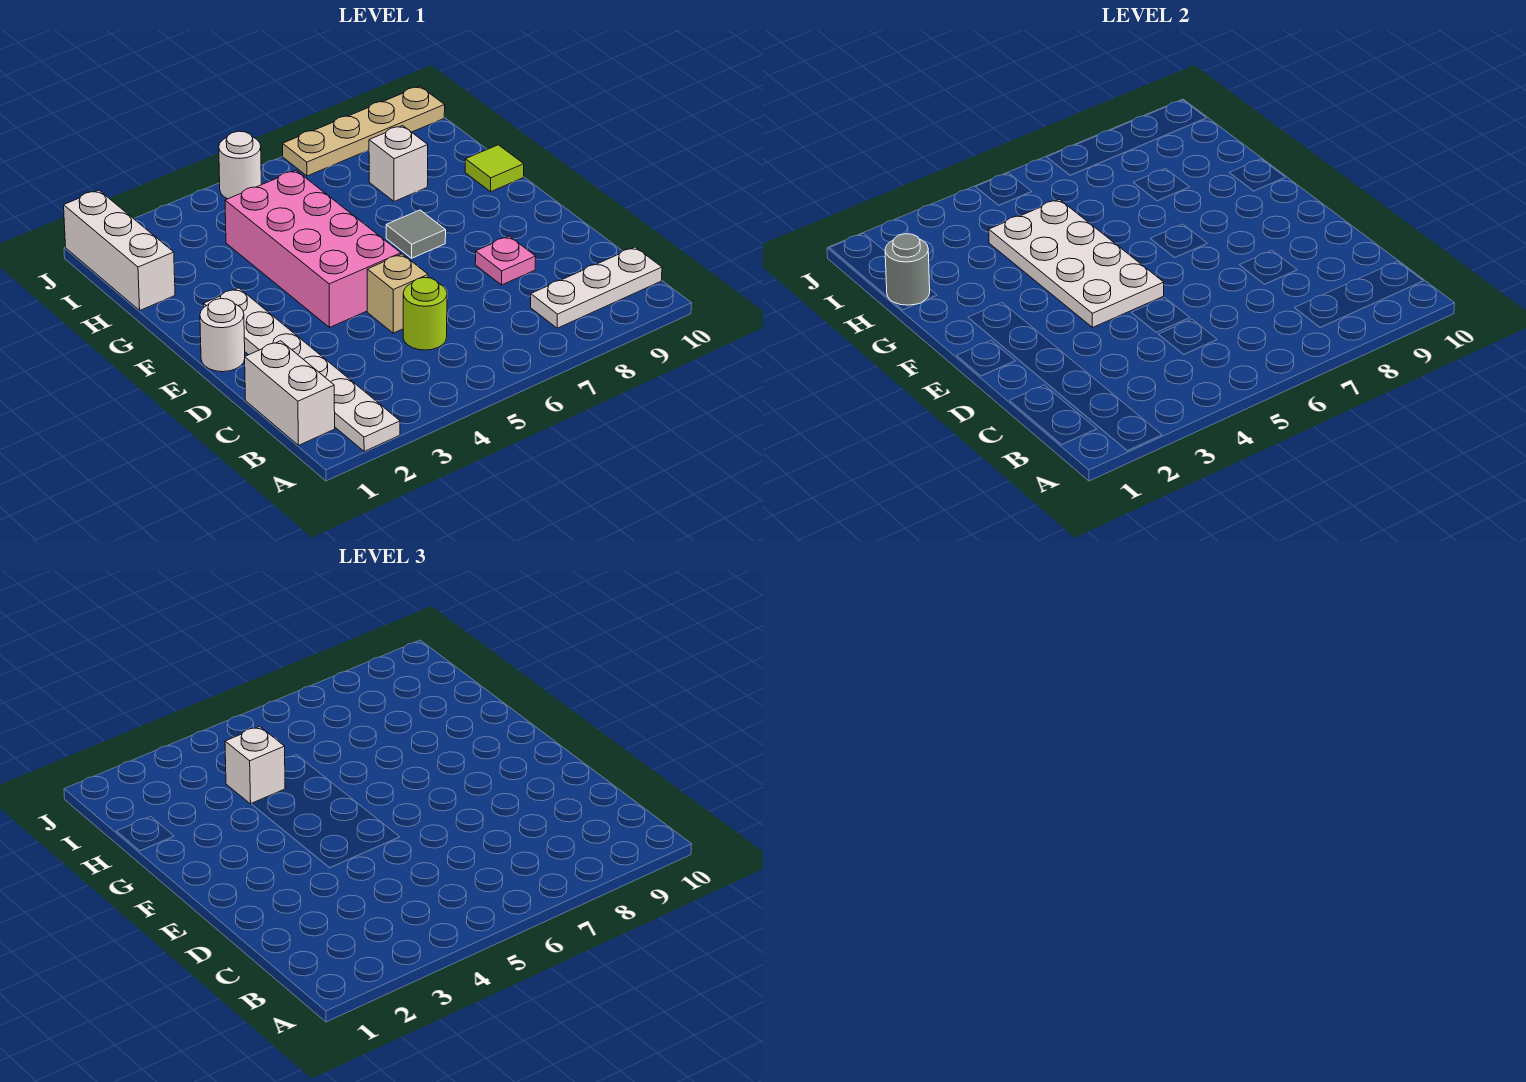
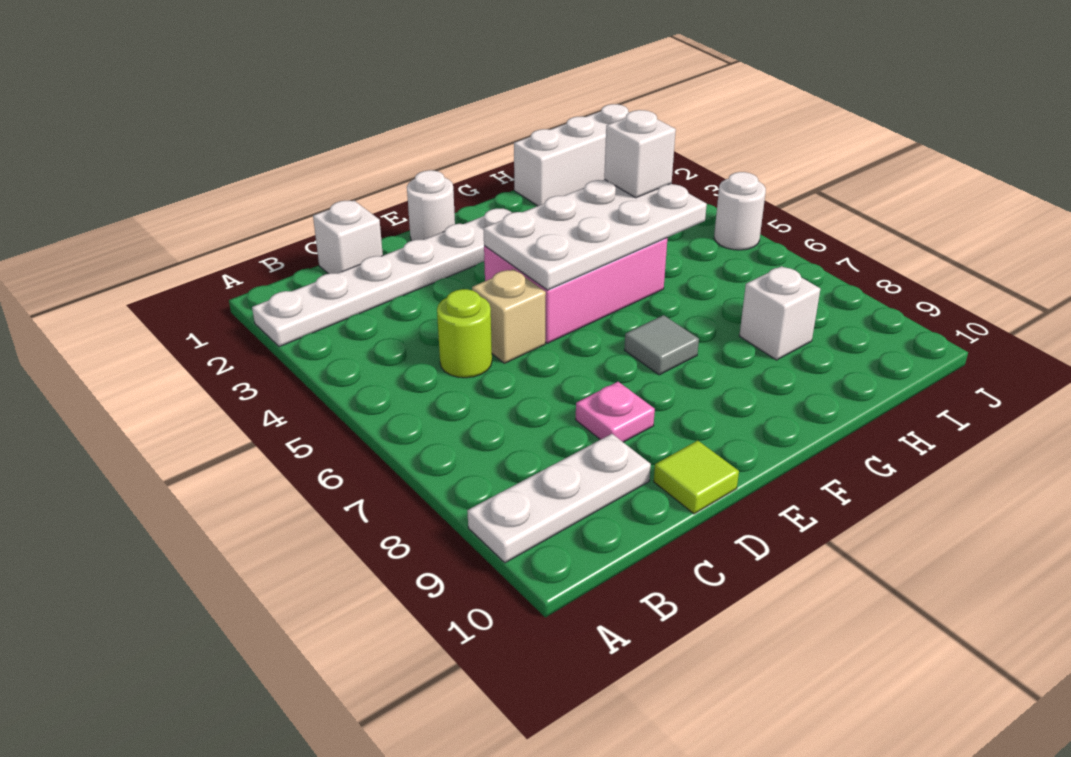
white brick B1:C1 level 1 -> white brick C1 level 1
white plate B8:B10 level 1 -> white plate A9:C9 level 1
pink brick E4:H5 level 1 -> pink brick E4:G5 level 1
lime tile G10 level 1 -> lime tile D10 level 1
grey round brick H1 level 2 -> none
tan plate J7:J10 level 1 -> none

